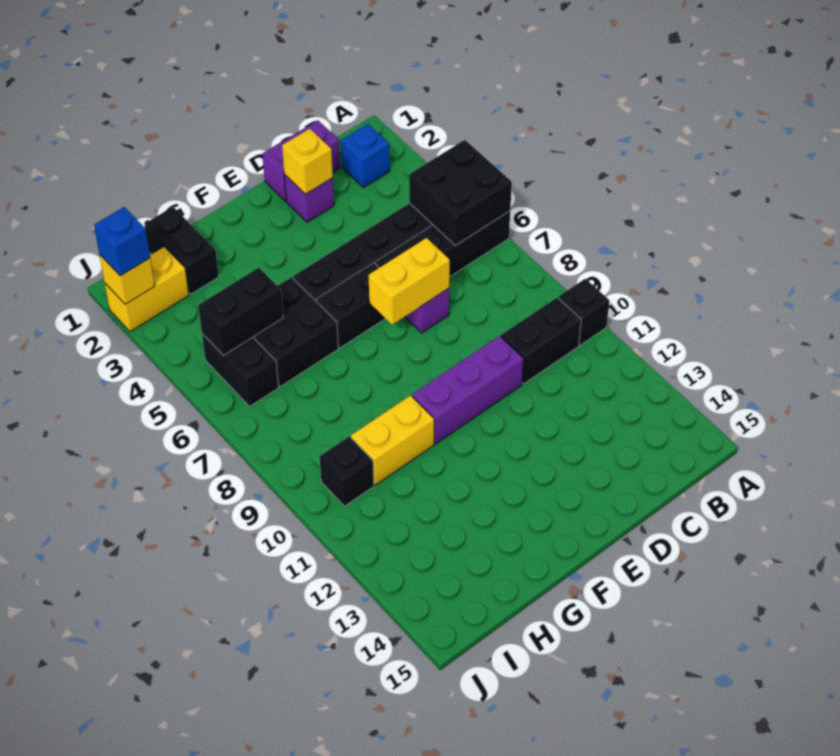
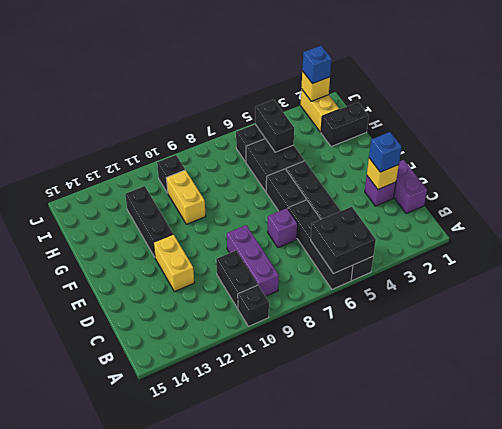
blue brick B2 level 1 -> blue brick D2 level 3
yellow brick D7:E7 level 2 -> yellow brick D12:E12 level 1
purple brick D10:F10 level 1 -> purple brick B9:D9 level 1
none -> black brick F12:H12 level 1

